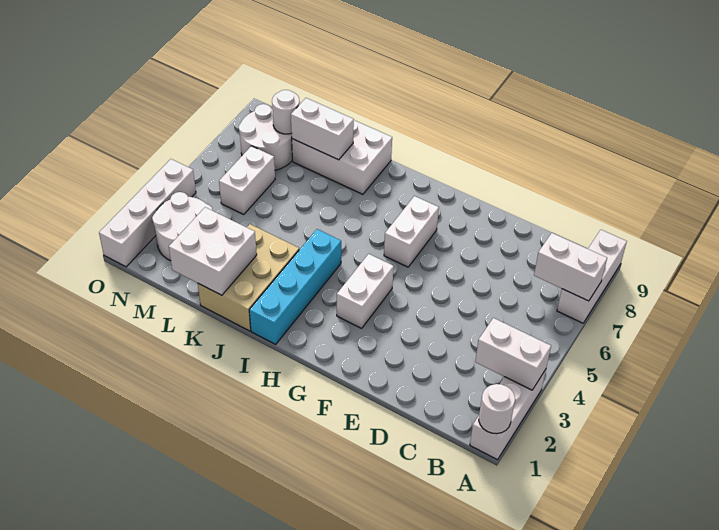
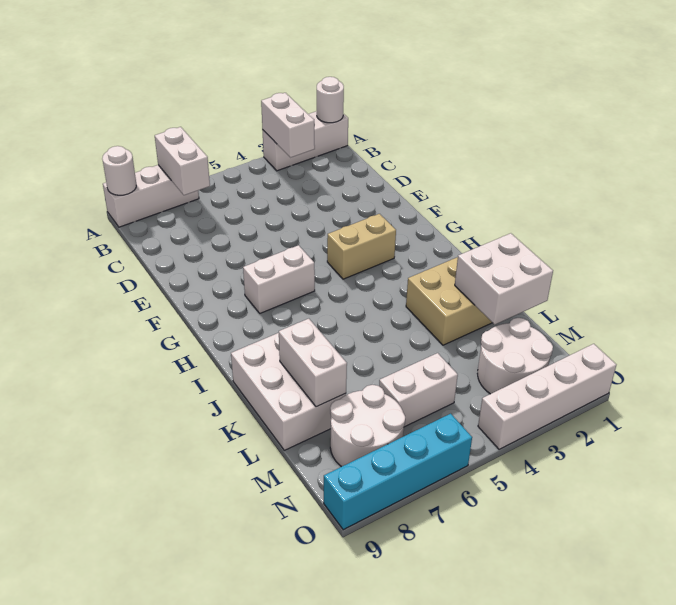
white brick G3:G4 level 1 -> tan brick G3:G4 level 1
cyan brick I1:I4 level 1 -> cyan brick O6:O9 level 1
white round brick M8 level 2 -> white round brick A9 level 2

